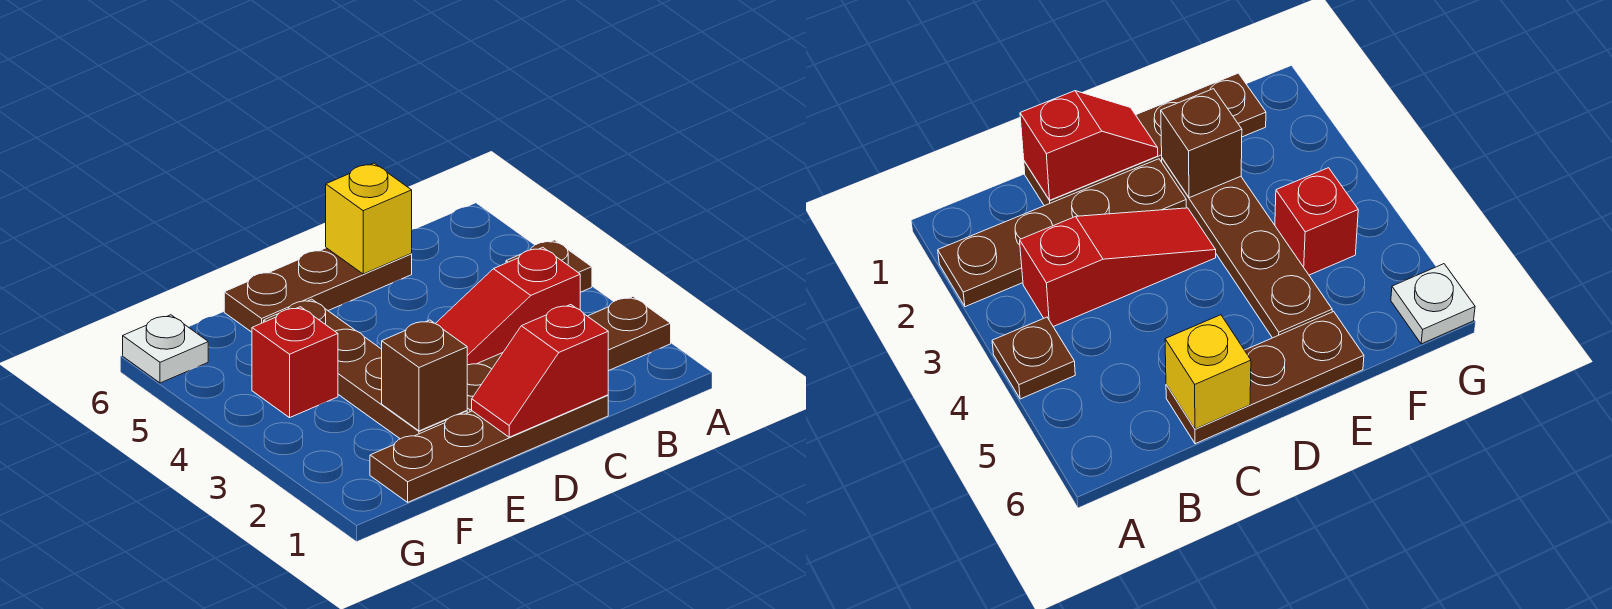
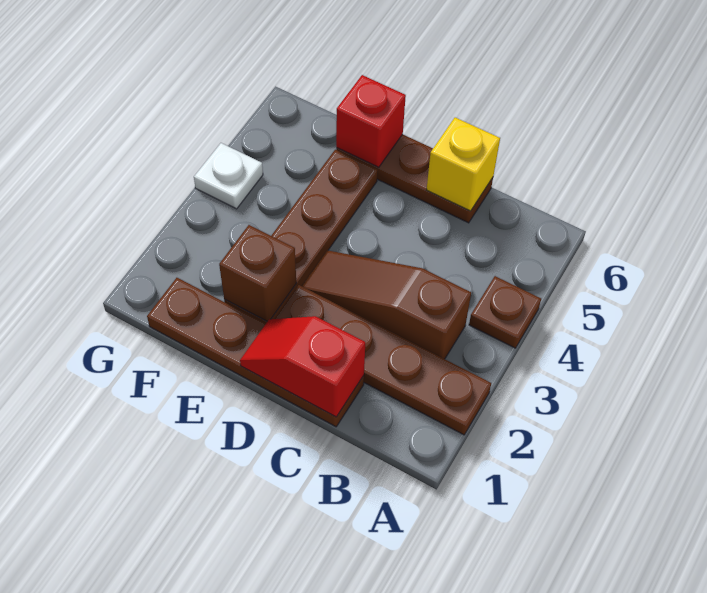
red slope B3:D3 level 1 top B -> brown slope B3:D3 level 1 top B
red brick F4 level 1 -> red brick E6 level 2
white plate G6 level 1 -> white plate G4 level 1

